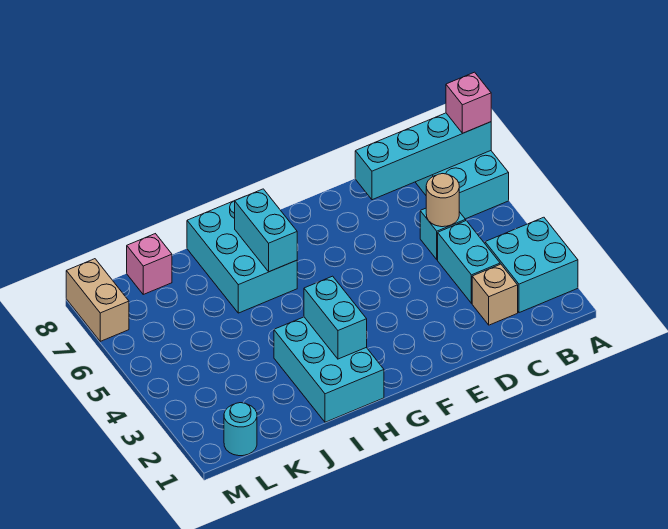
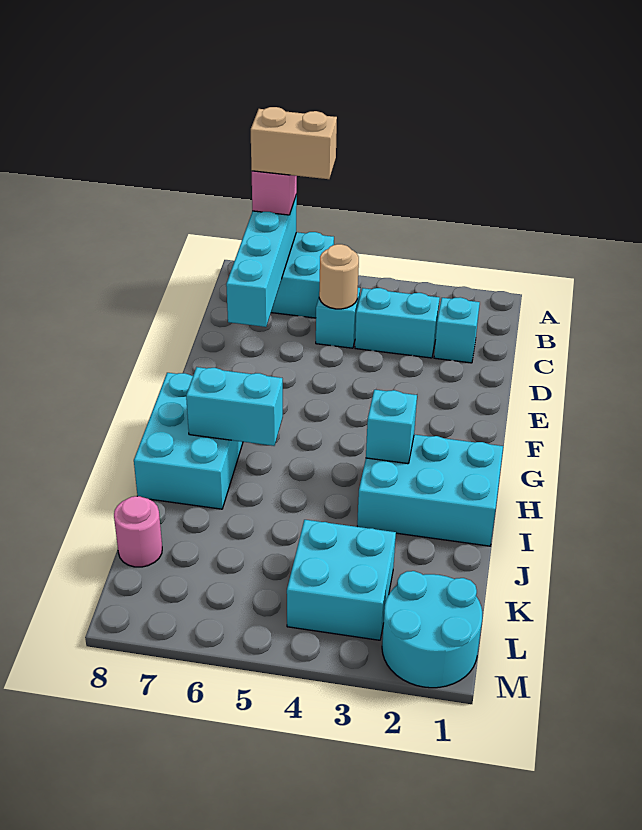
cyan brick A2:B3 level 1 -> cyan brick K3:L4 level 1
tan brick C2 level 1 -> cyan brick C2 level 1
cyan brick H2:H3 level 2 -> cyan brick H3 level 2
cyan brick H6:I8 level 1 -> cyan brick G7:I8 level 1
pink brick K8 level 1 -> pink round brick K8 level 1
cyan round brick L1 level 1 -> cyan round brick L1:M2 level 1
tan brick M7:M8 level 1 -> tan brick A6:A7 level 4

